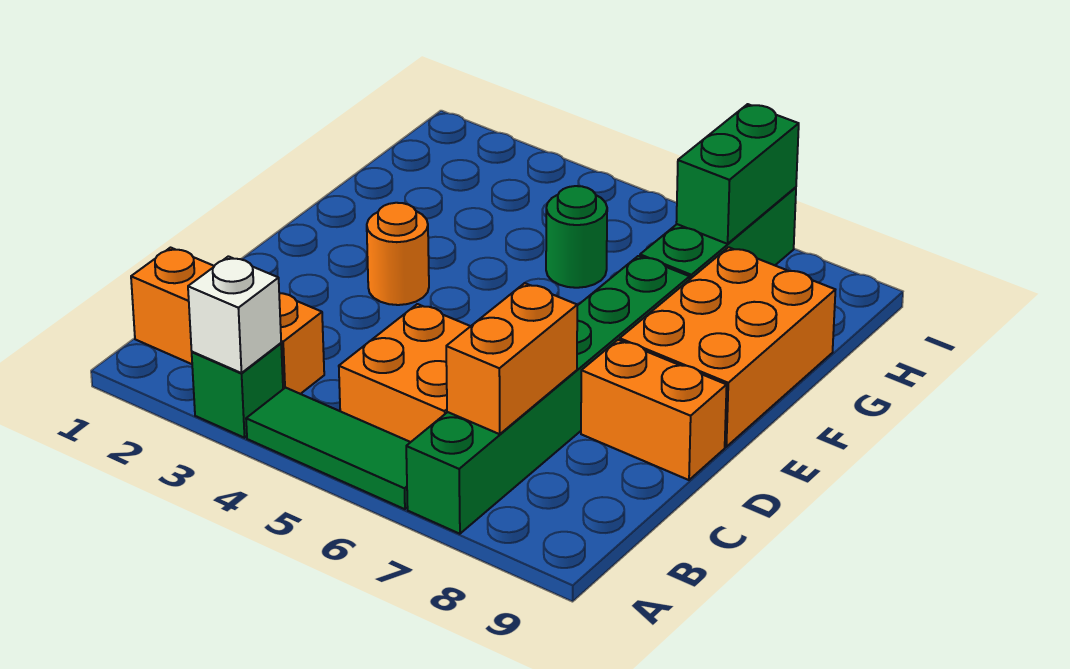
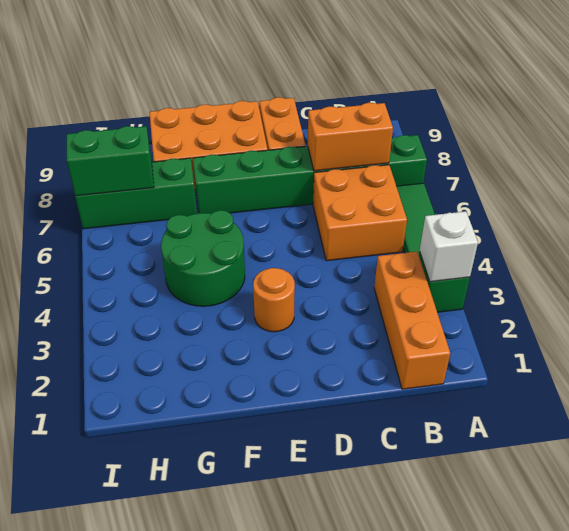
green round brick G5 level 1 -> green round brick F4:G5 level 1

